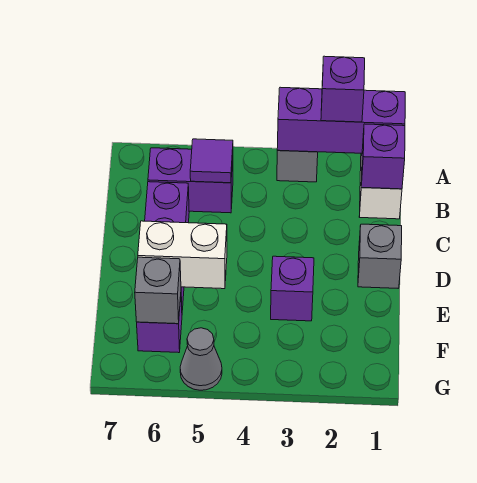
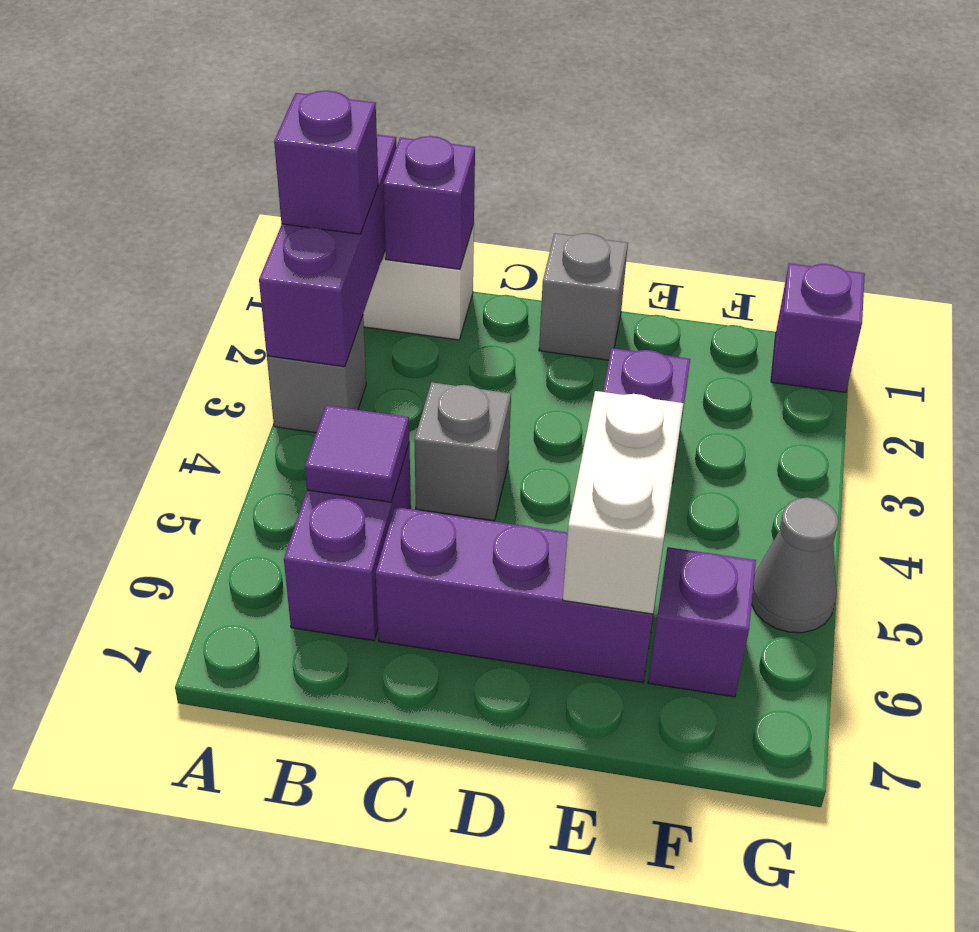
grey brick F6 level 2 -> grey brick C4 level 1
none -> purple brick G1 level 1

